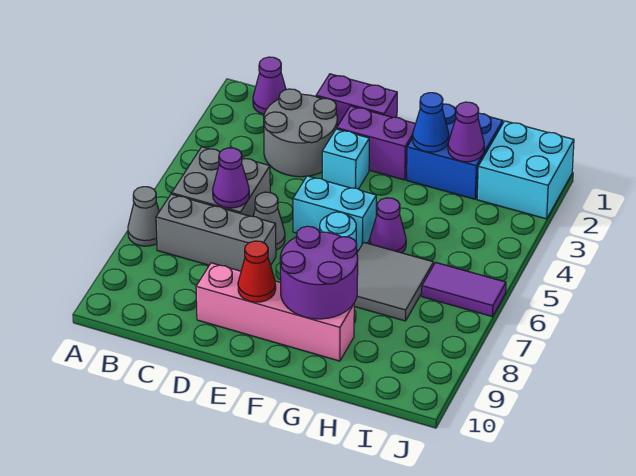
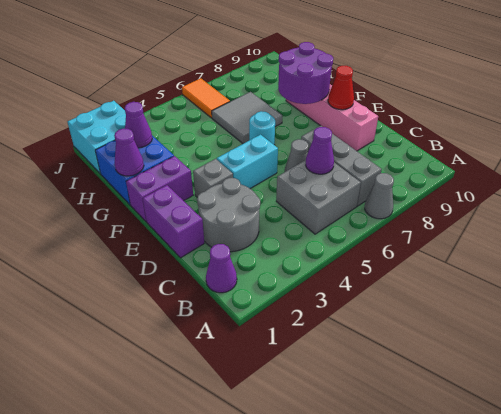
purple brick E2:F2 level 1 -> purple brick F1:F2 level 1
cyan brick E3 level 1 -> grey brick E3 level 1
cyan brick E5:F5 level 1 -> cyan brick E4:E5 level 1
blue cone G2 level 2 -> none
purple cone G5 level 1 -> purple cone G1 level 2
purple tile I6:J6 level 1 -> orange tile I6:J6 level 1

